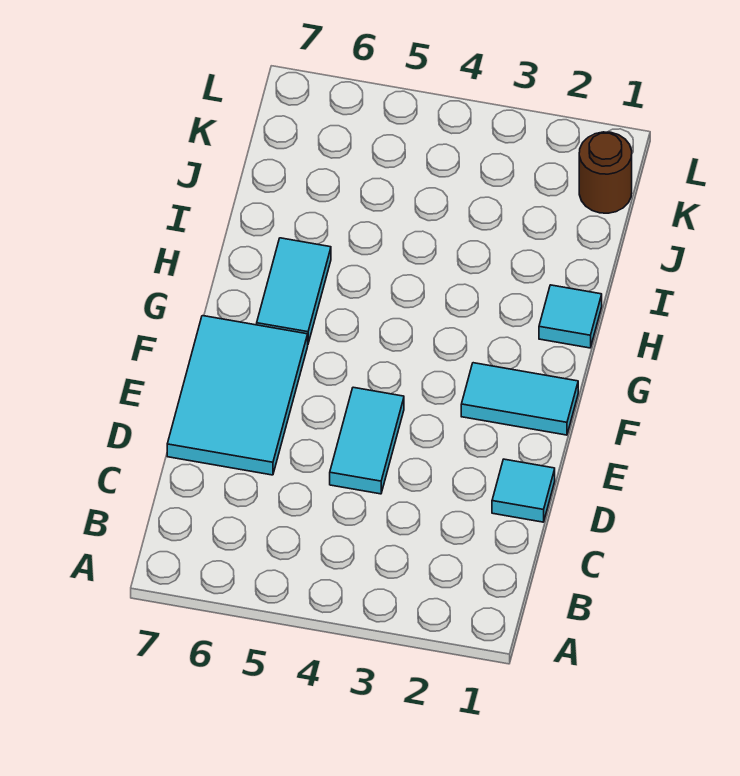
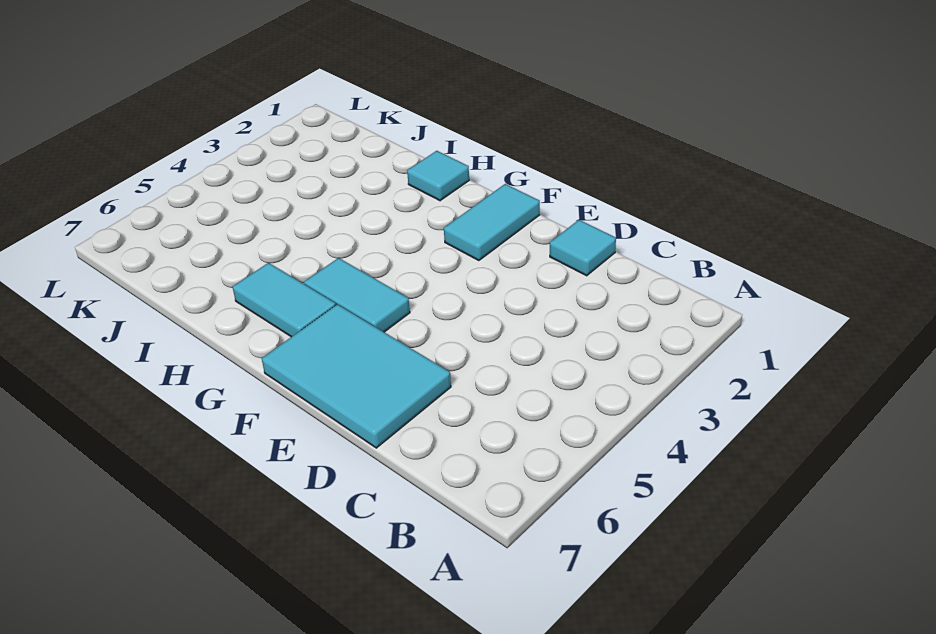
cyan tile D4:E4 level 1 -> cyan tile F5:G5 level 1
brown round brick K1 level 1 -> none

